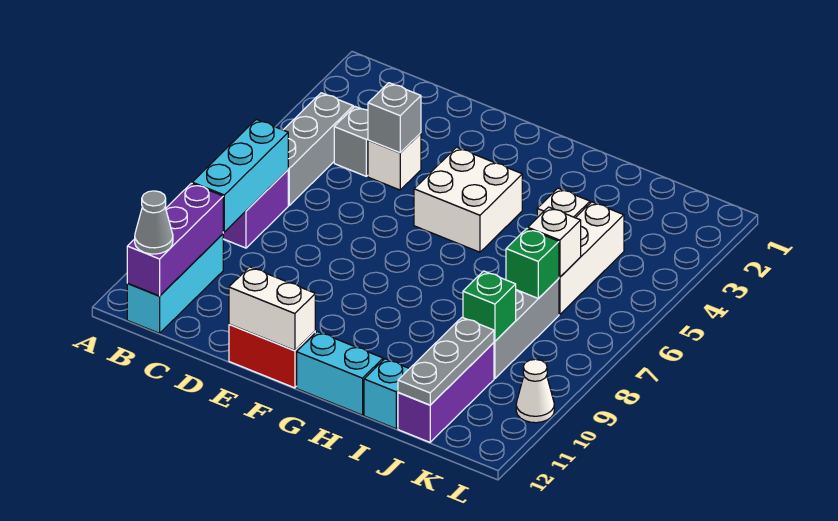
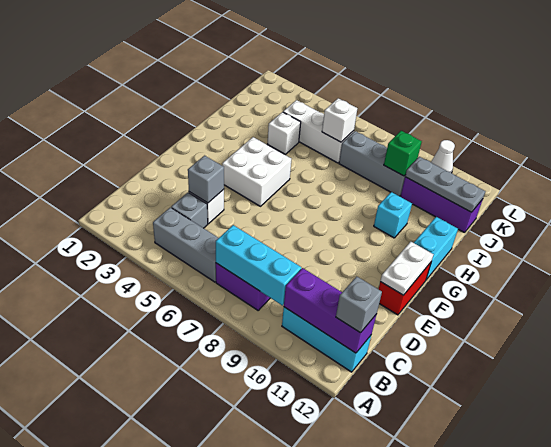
grey cone B12 level 3 -> grey brick B12 level 3
white brick E12:F12 level 2 -> white plate E12:F12 level 2
cyan brick I12 level 1 -> cyan brick H10 level 1
green brick J7 level 2 -> none

